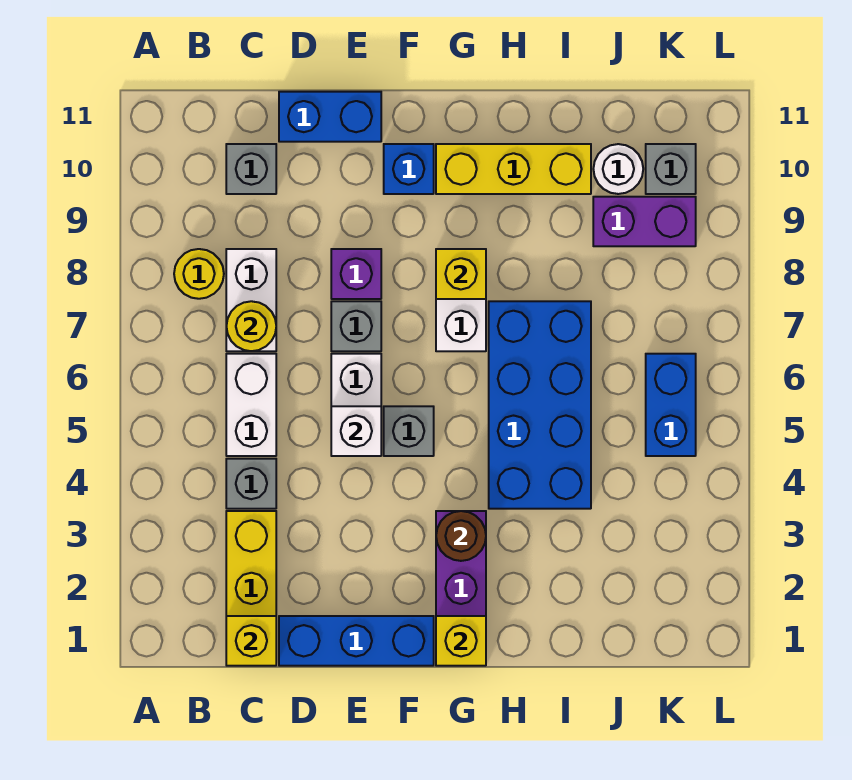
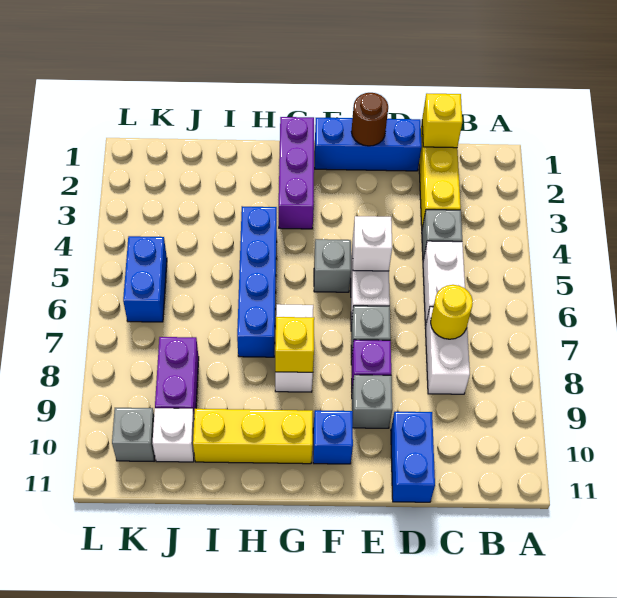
yellow round brick B8 level 1 -> none
grey brick C10 level 1 -> grey brick E9 level 1
blue brick D11:E11 level 1 -> blue brick D10:D11 level 1
yellow brick G1 level 2 -> none
brown round brick G3 level 2 -> brown round brick E1 level 2
blue brick H4:I7 level 1 -> blue brick H4:H7 level 1
purple brick J9:K9 level 1 -> purple brick J8:J9 level 1
white round brick J10 level 1 -> white brick J10 level 1

